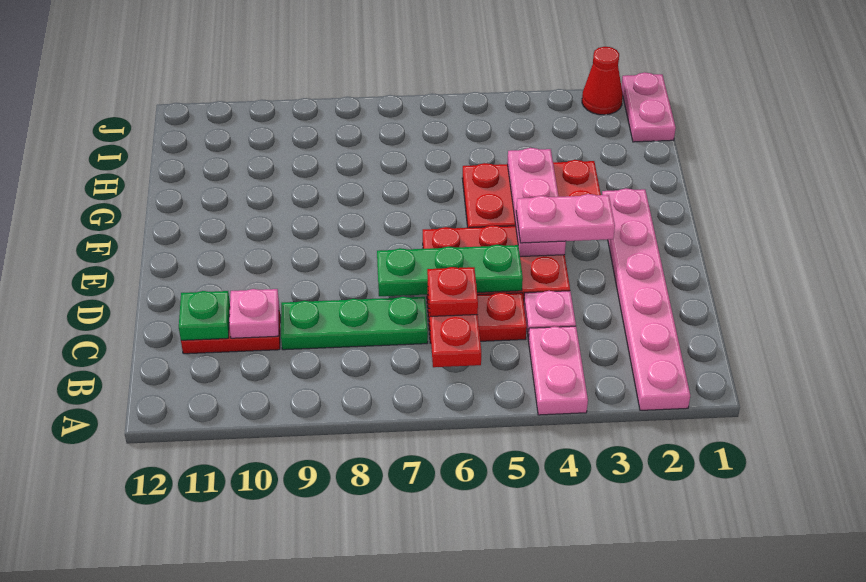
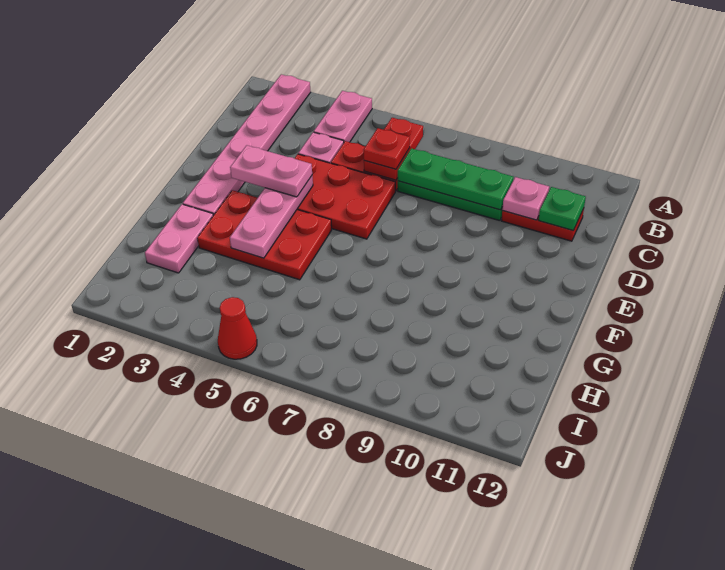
green plate D5:D7 level 2 -> green plate C7:C9 level 2
pink plate I1:J1 level 1 -> pink plate G2:H2 level 1
red cone J2 level 1 -> red cone J5 level 1

